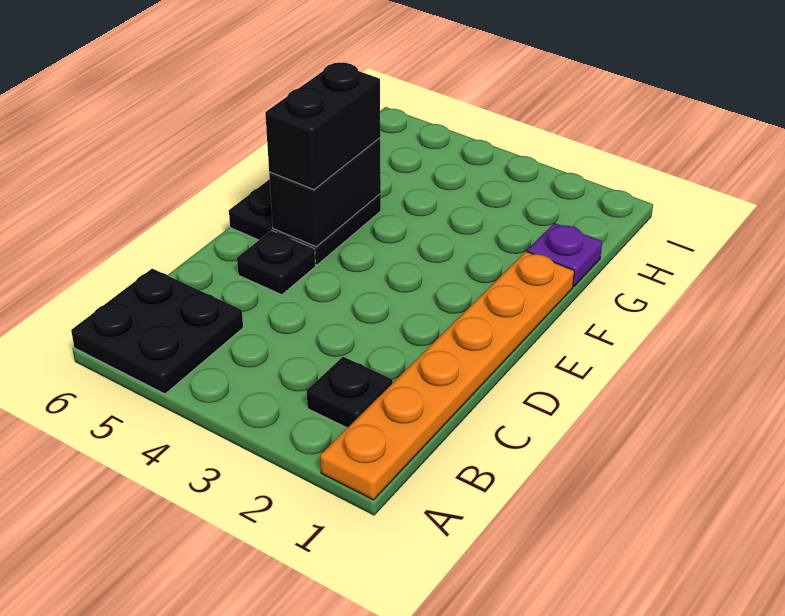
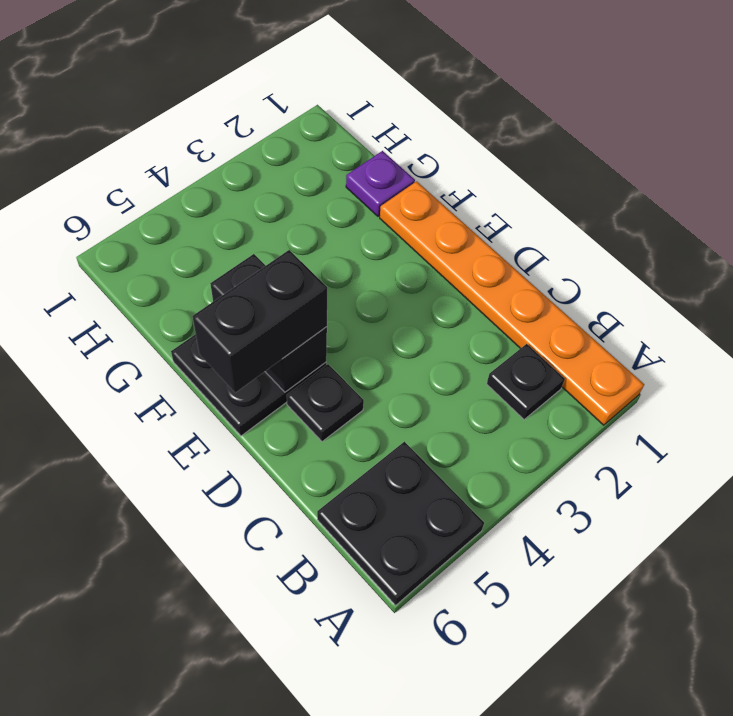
black brick E5:F5 level 3 -> black brick E5:E6 level 3

